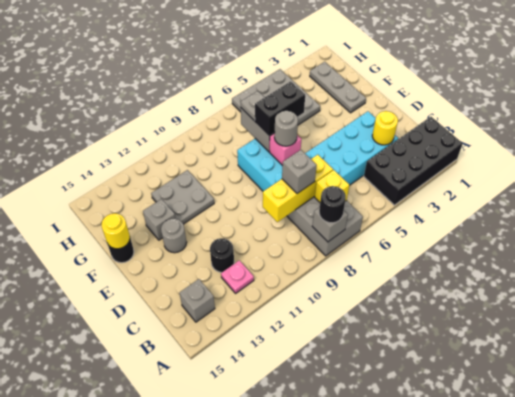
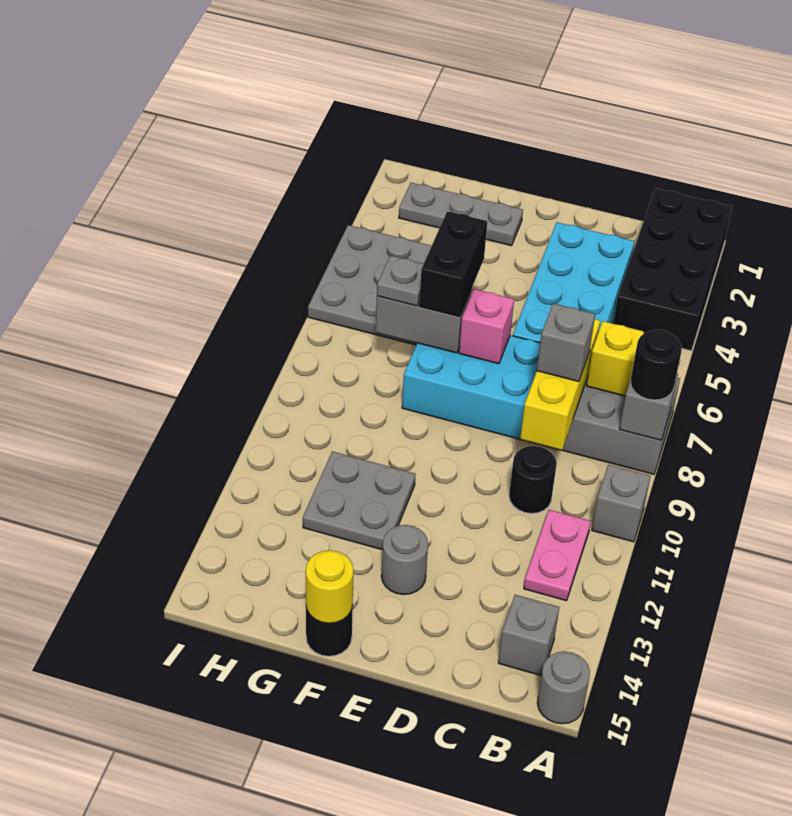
pink plate B12 level 1 -> pink plate B11:B12 level 1
yellow round brick C3 level 2 -> none
black round brick C12 level 1 -> black round brick C10 level 1
grey round brick E7 level 3 -> grey round brick A15 level 1
grey brick F13 level 1 -> grey brick A10 level 1

